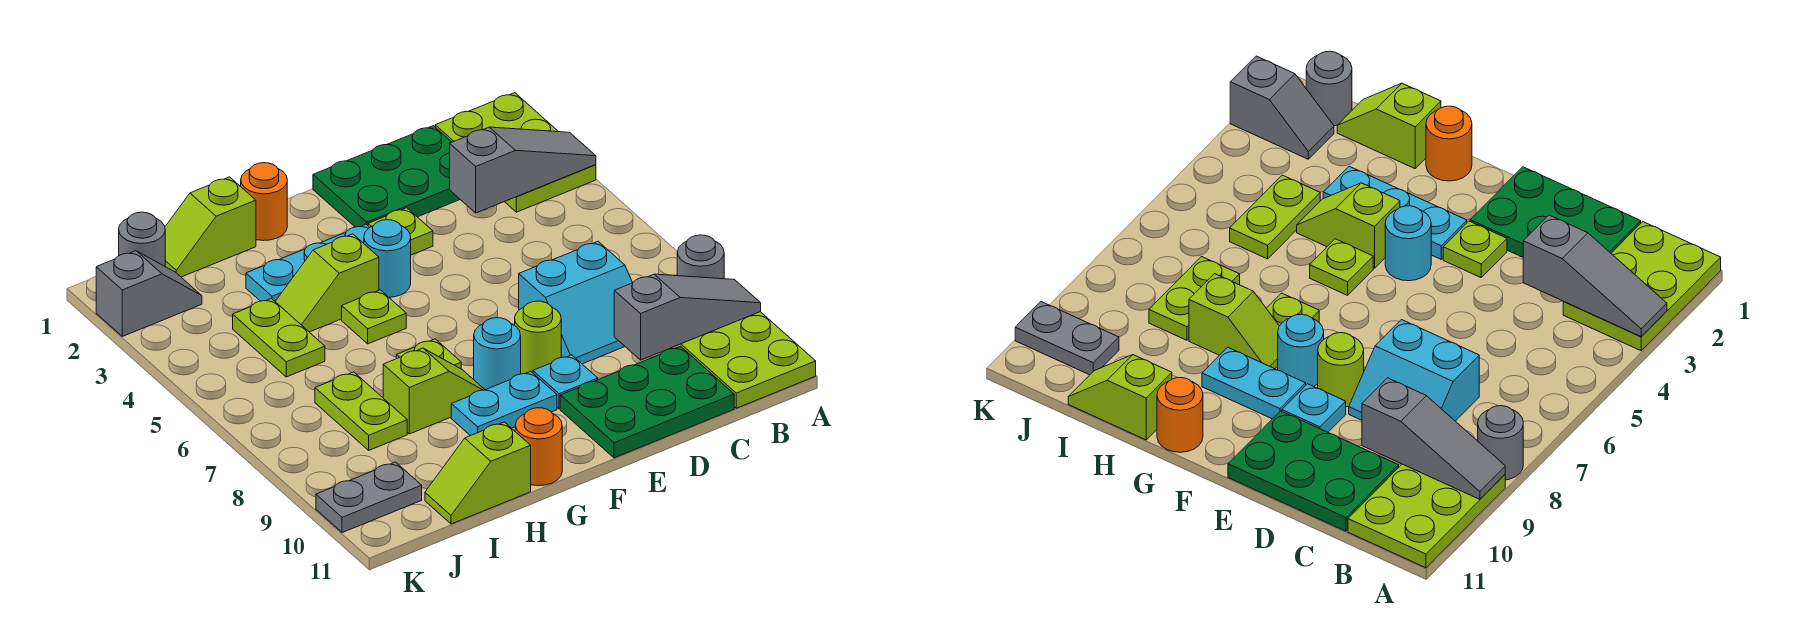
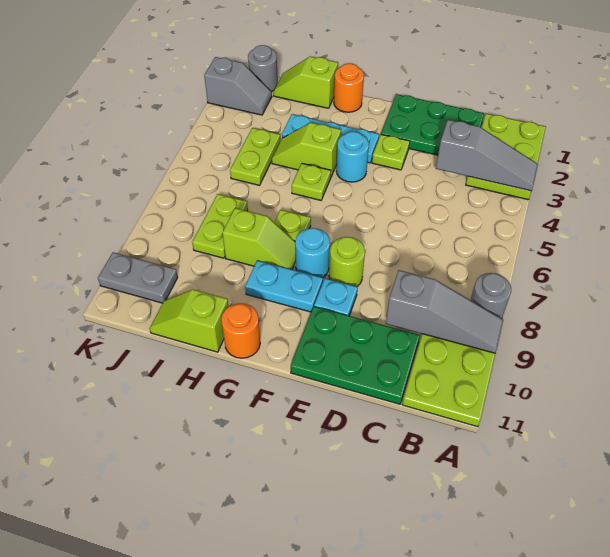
cyan slope C7:D8 level 1 top 7 -> none

